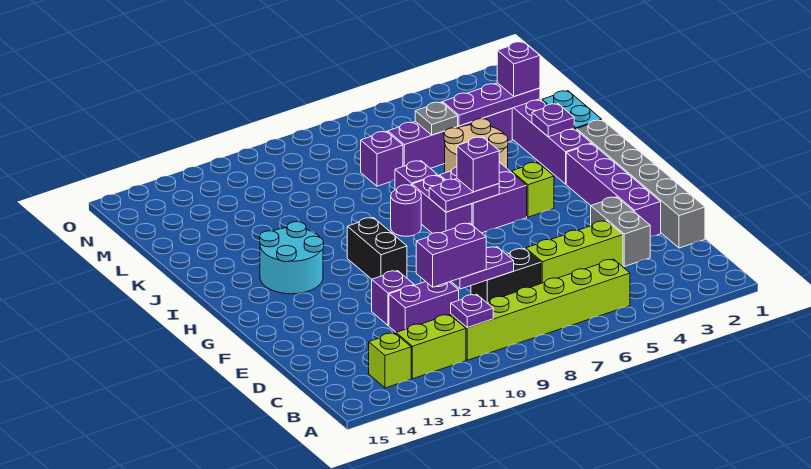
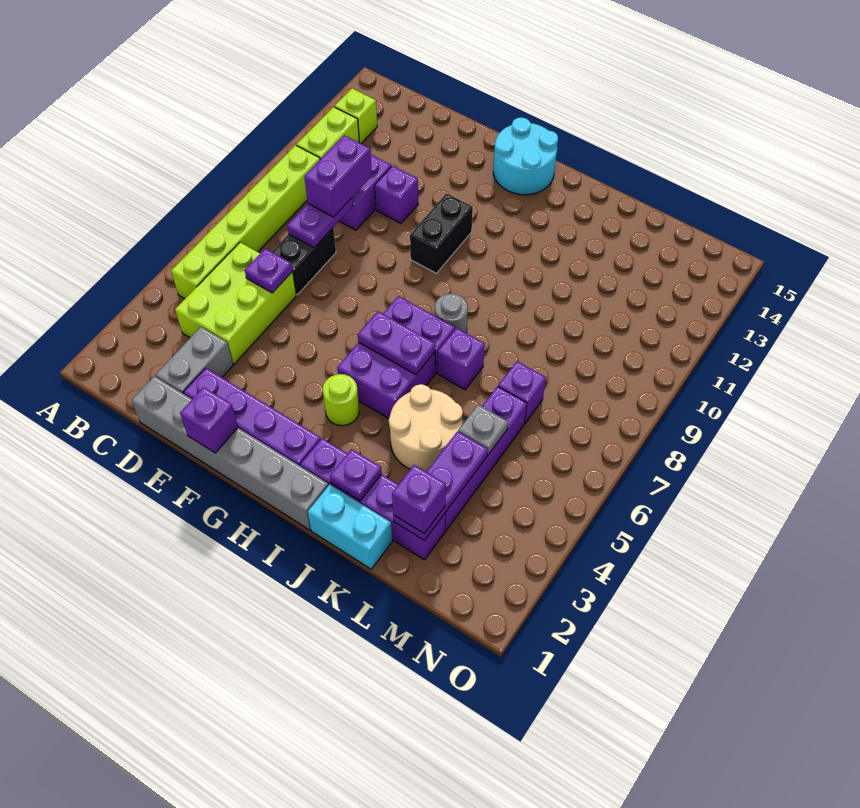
purple plate B10 level 2 -> purple plate D6 level 2
grey brick D3:E3 level 1 -> grey brick D2:D3 level 1
lime brick D4:D6 level 1 -> lime brick C4:D6 level 1
black brick G10:H10 level 1 -> black brick G10:G11 level 1
lime brick H4 level 1 -> lime round brick H4 level 1
purple plate H6:H7 level 2 -> purple plate H6:I6 level 2
purple brick H6 level 3 -> purple brick F1 level 2
cyan round brick H12:I13 level 1 -> cyan round brick G14:H15 level 1
purple round brick I8 level 1 -> grey round brick I8 level 1

